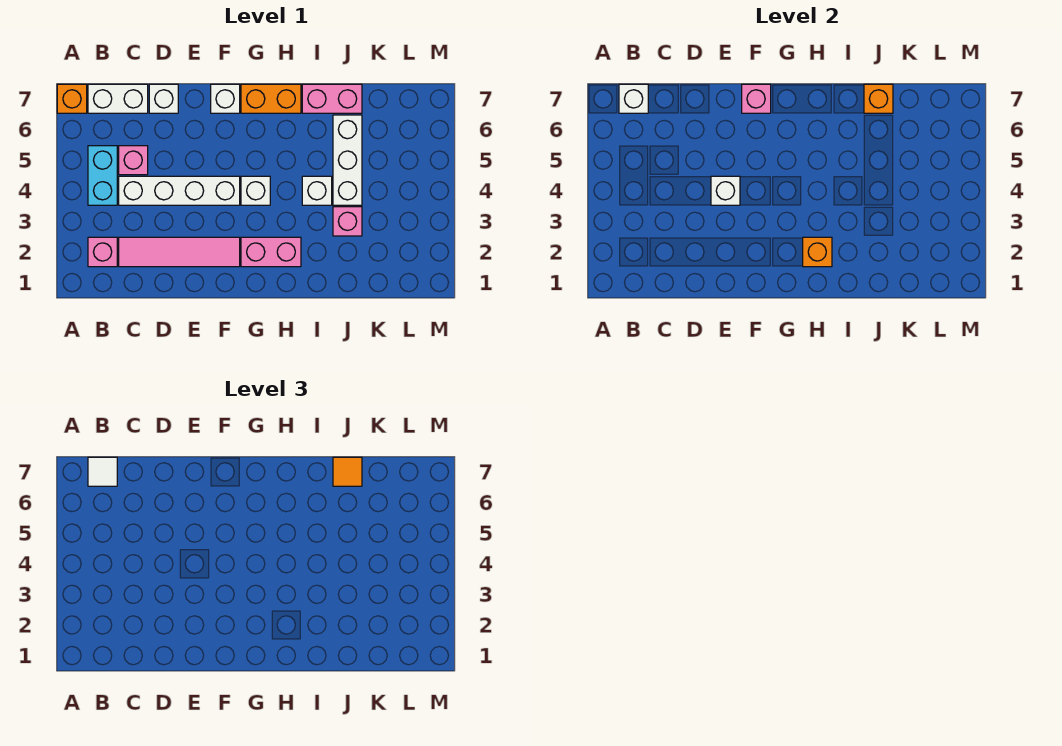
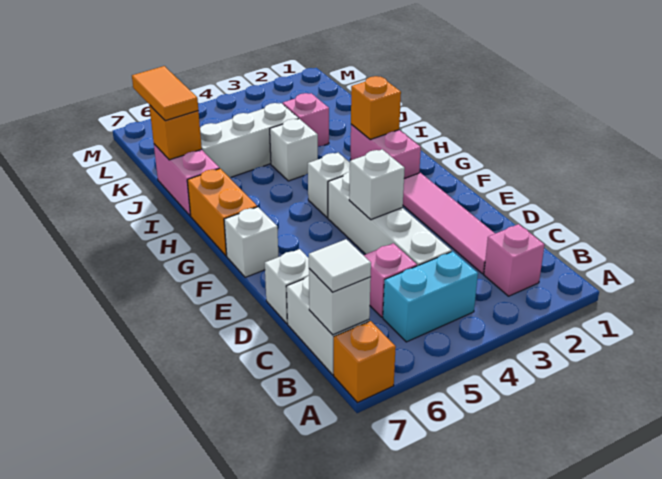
pink brick F7 level 2 -> none
orange tile J7 level 3 -> orange tile J7:K7 level 3

